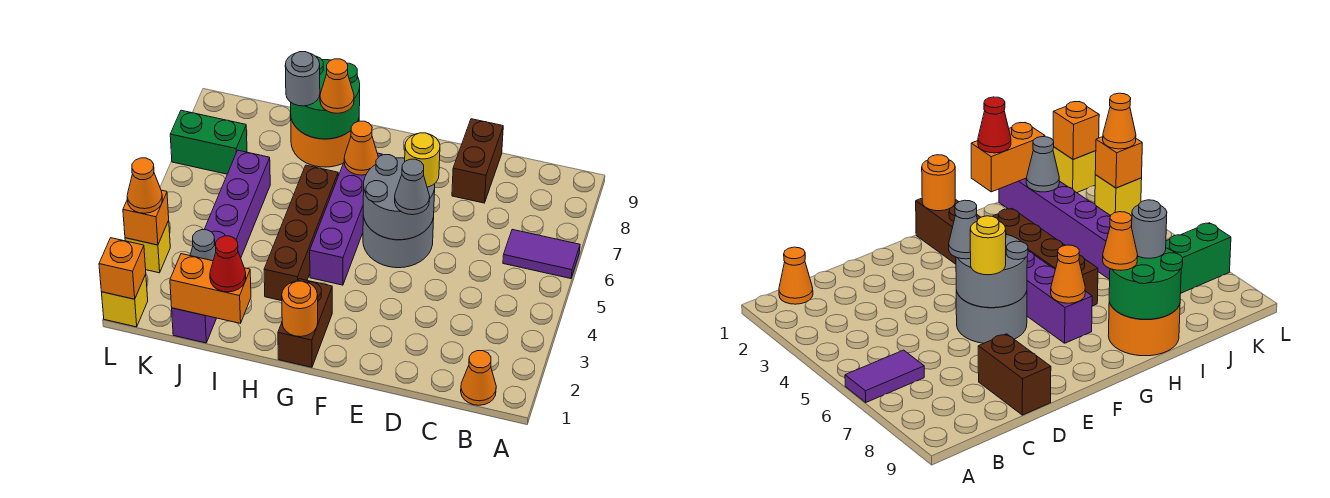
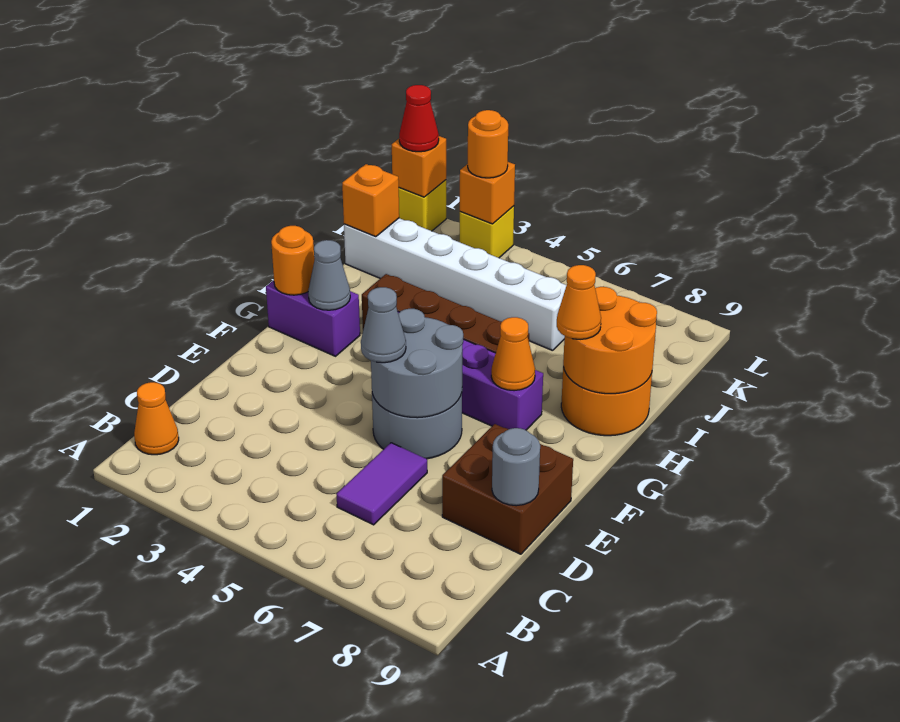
purple tile A6:B6 level 1 -> purple tile C6:D6 level 1
brown brick D8:D9 level 1 -> brown brick D8:E9 level 1
yellow round brick E6 level 3 -> none
brown brick G1:G2 level 1 -> purple brick G1:G2 level 1
green round brick H8:I9 level 2 -> orange round brick H8:I9 level 2
orange brick I1:J1 level 2 -> orange brick J1 level 2
red cone I1 level 3 -> red cone L1 level 3
grey round brick I8 level 3 -> grey round brick D9 level 2
purple brick J1:J6 level 1 -> white brick J1:J6 level 1
grey cone J2 level 2 -> grey cone G2 level 2
green brick K7:L7 level 1 -> none
orange cone L3 level 3 -> orange round brick L3 level 3

